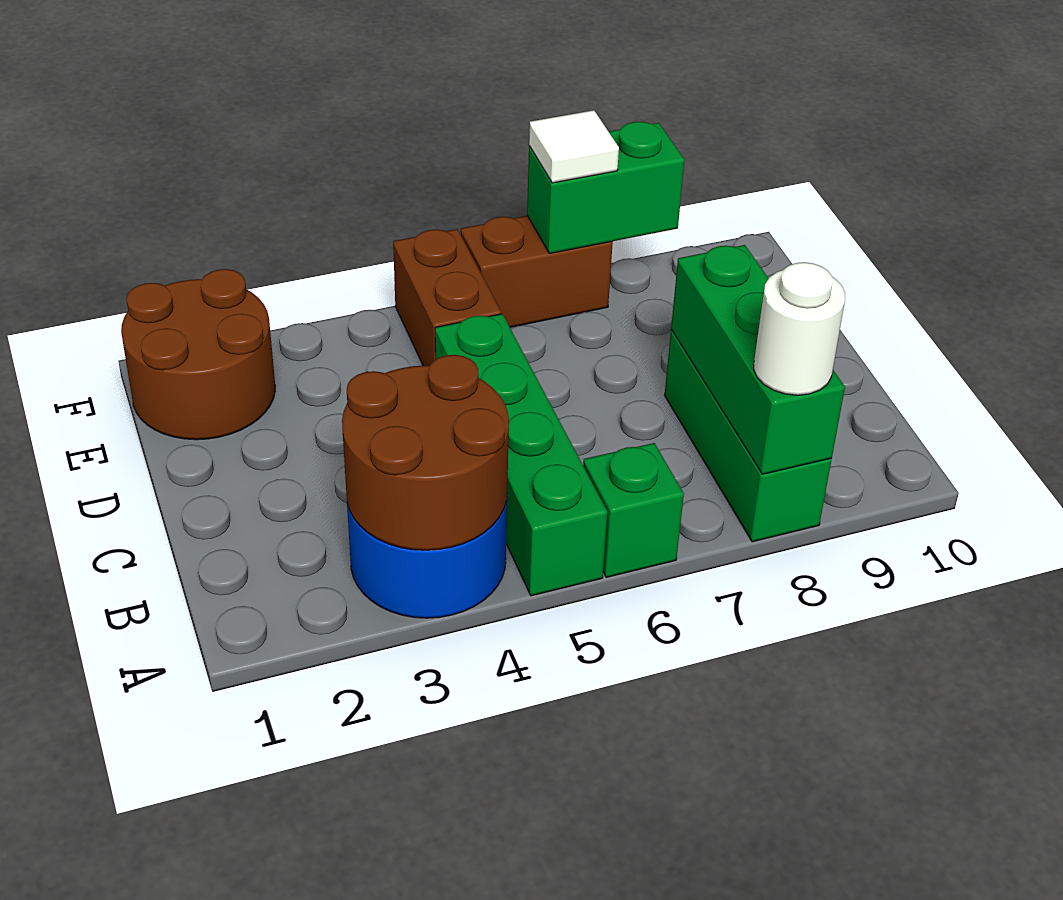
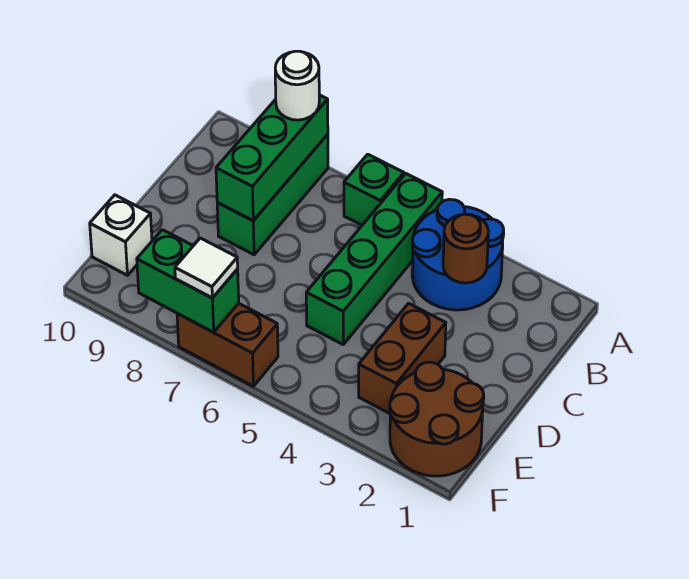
brown round brick A3:B4 level 2 -> brown round brick B3 level 2
brown brick E5:F5 level 1 -> brown brick D3:E3 level 1
none -> white brick E10 level 1

